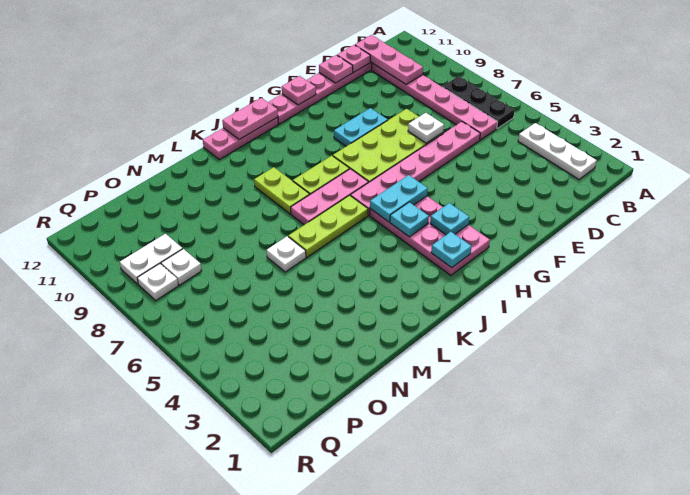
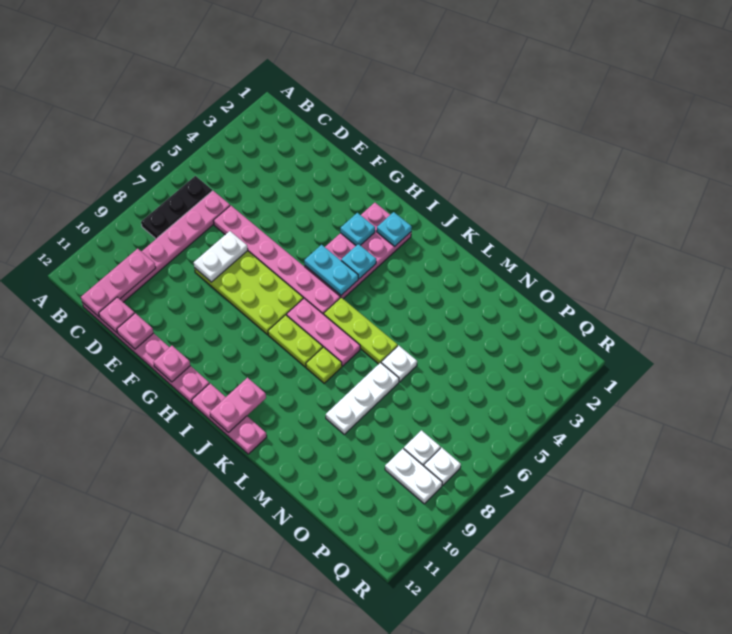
white plate B2:B4 level 1 -> white plate M7:M9 level 1
white plate E7 level 2 -> white plate E7:E8 level 2
cyan plate F9:G9 level 1 -> none
pink plate I12:J12 level 2 -> pink plate J11:J12 level 2
lime plate K8:K9 level 1 -> lime plate K8 level 1

